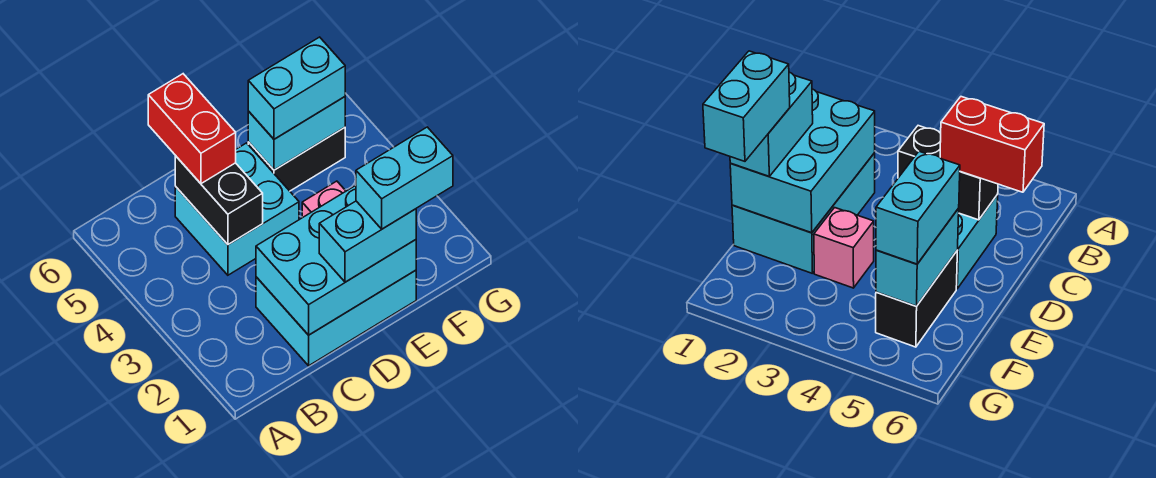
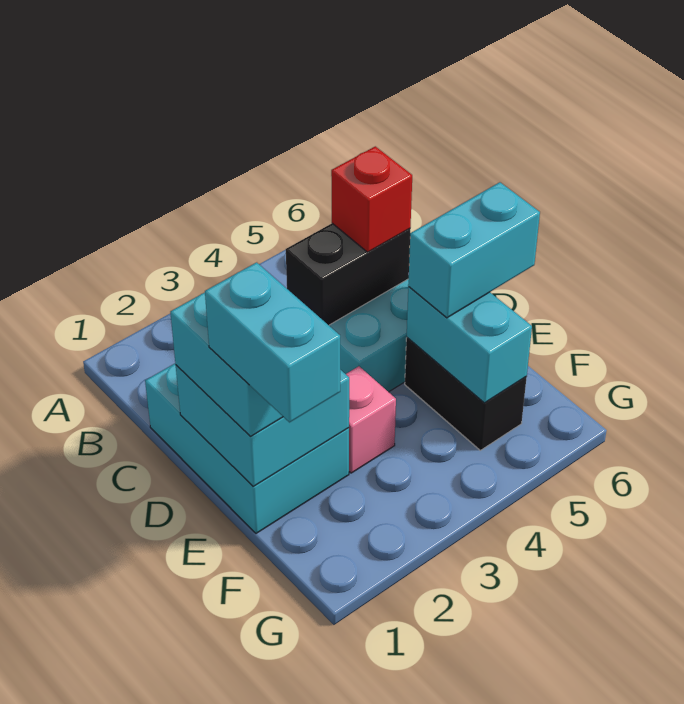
cyan brick C1:E2 level 2 -> cyan brick D1:E2 level 2
red brick C5:C6 level 3 -> red brick C5 level 3
cyan brick E5:F5 level 3 -> cyan brick E5:E6 level 3

